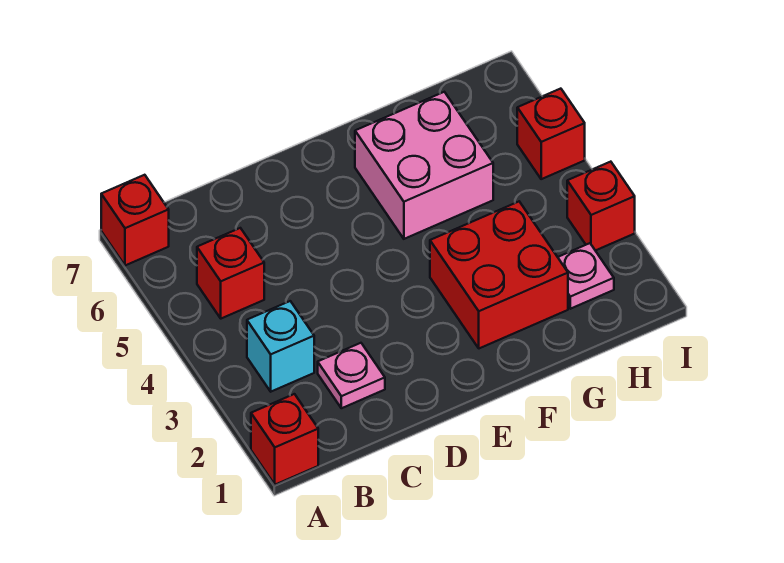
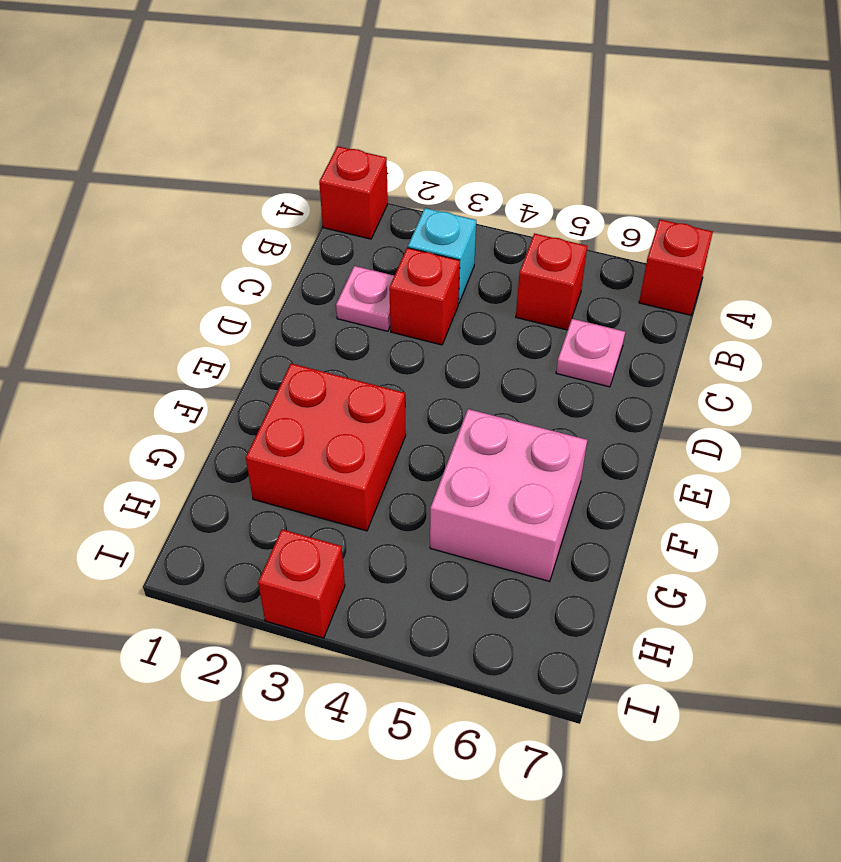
pink plate H2 level 1 -> pink plate C6 level 1
red brick I5 level 1 -> red brick C3 level 1

